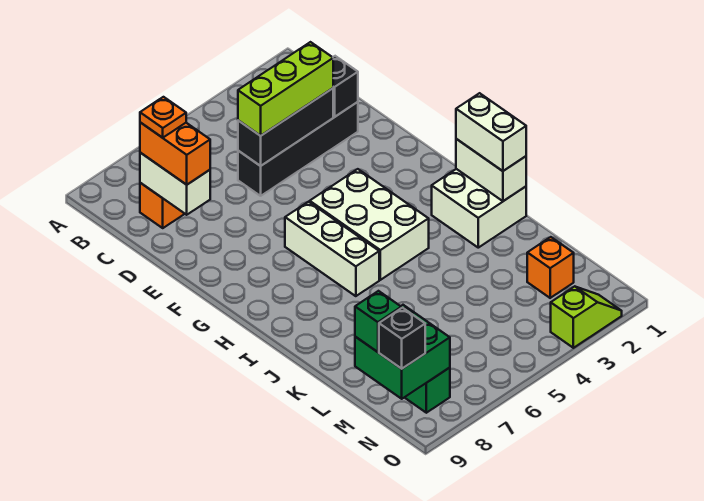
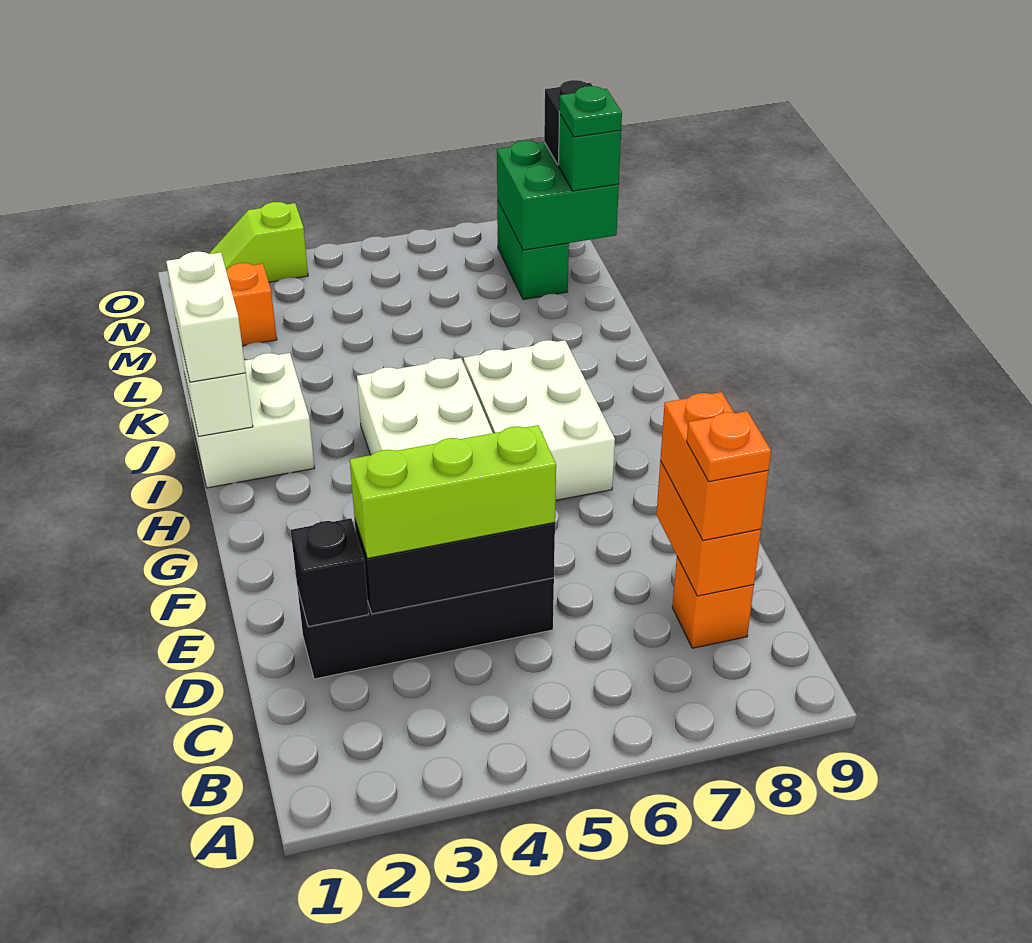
white brick C8:D8 level 2 -> orange brick C8:D8 level 2
white brick G6:I6 level 1 -> white brick G6:I7 level 1
none -> green plate M9 level 4

